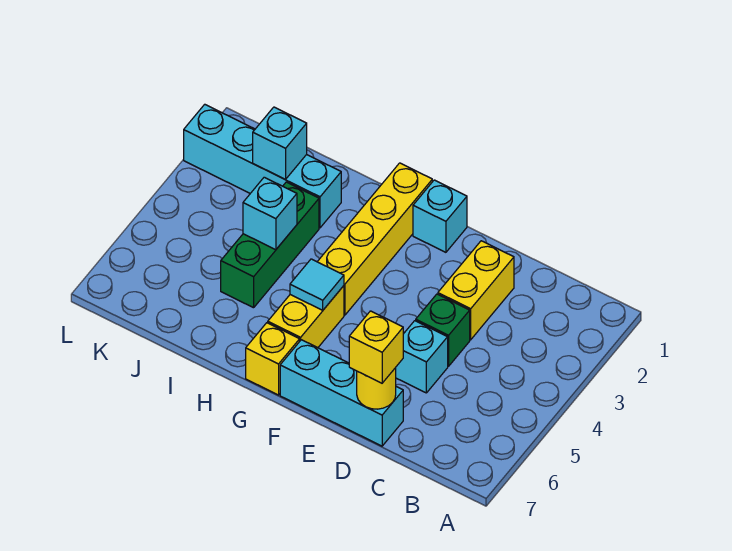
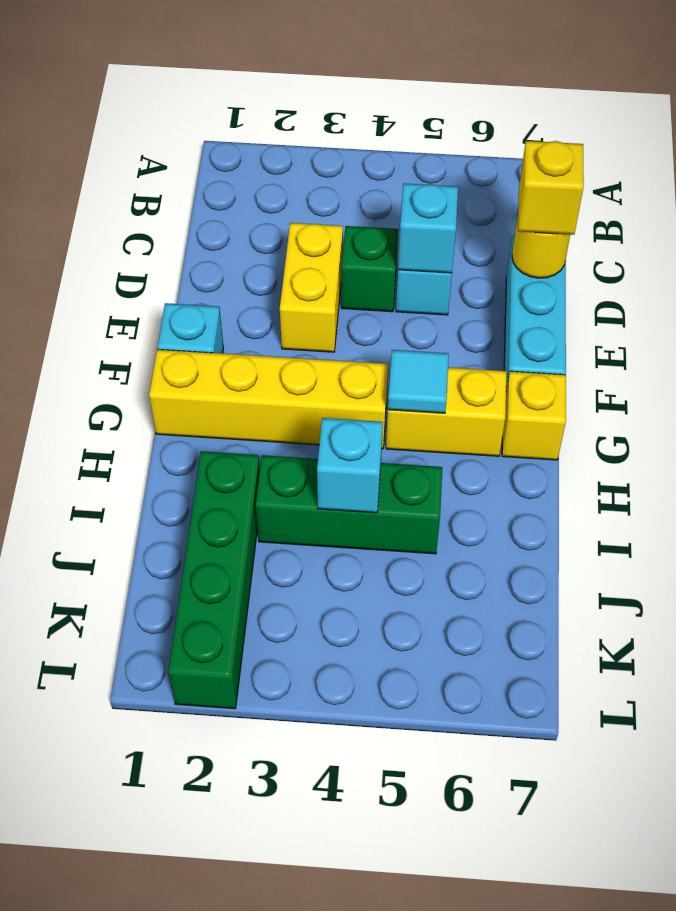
yellow brick D2:D3 level 1 -> yellow brick D3:E3 level 1
cyan brick I2:L2 level 1 -> green brick I2:L2 level 1
cyan brick J2 level 2 -> cyan brick D5 level 2

